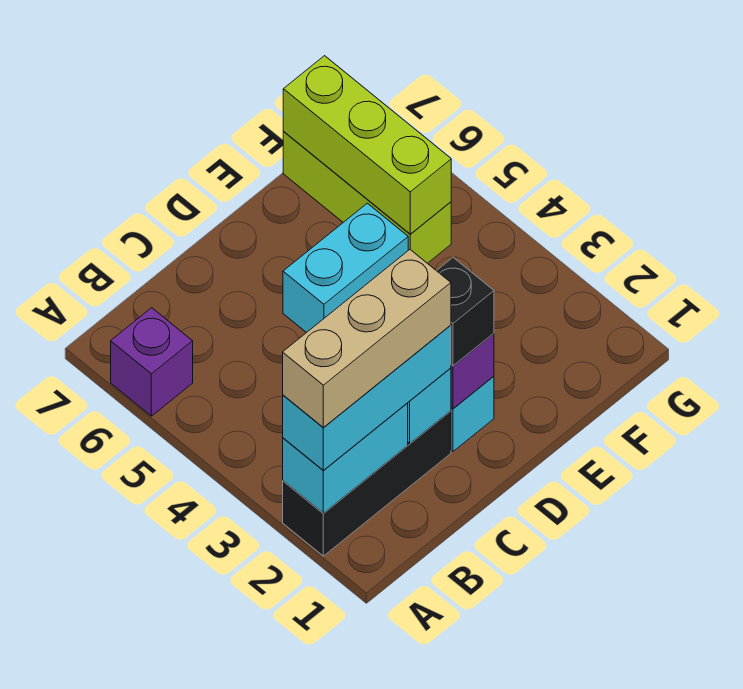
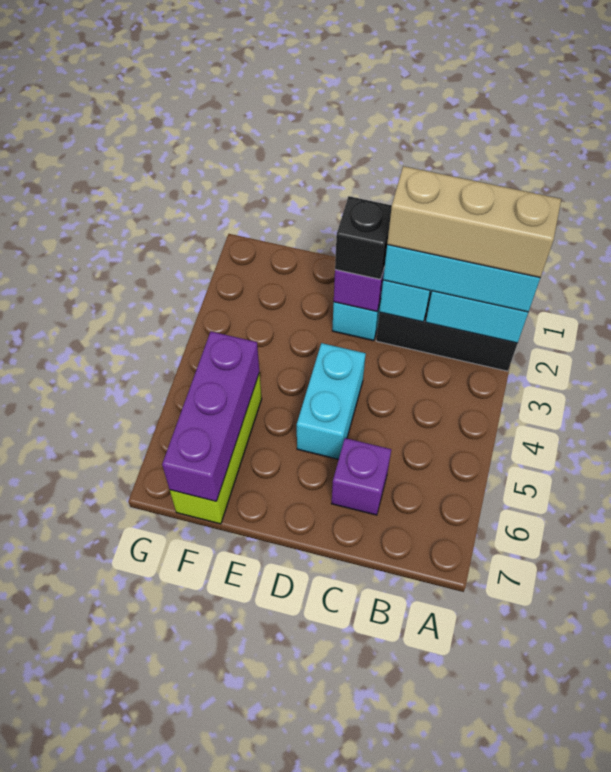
purple brick A6 level 1 -> purple brick C6 level 1
cyan brick D5:E5 level 1 -> cyan brick D4:D5 level 1
lime brick F5:F7 level 2 -> purple brick F5:F7 level 2

